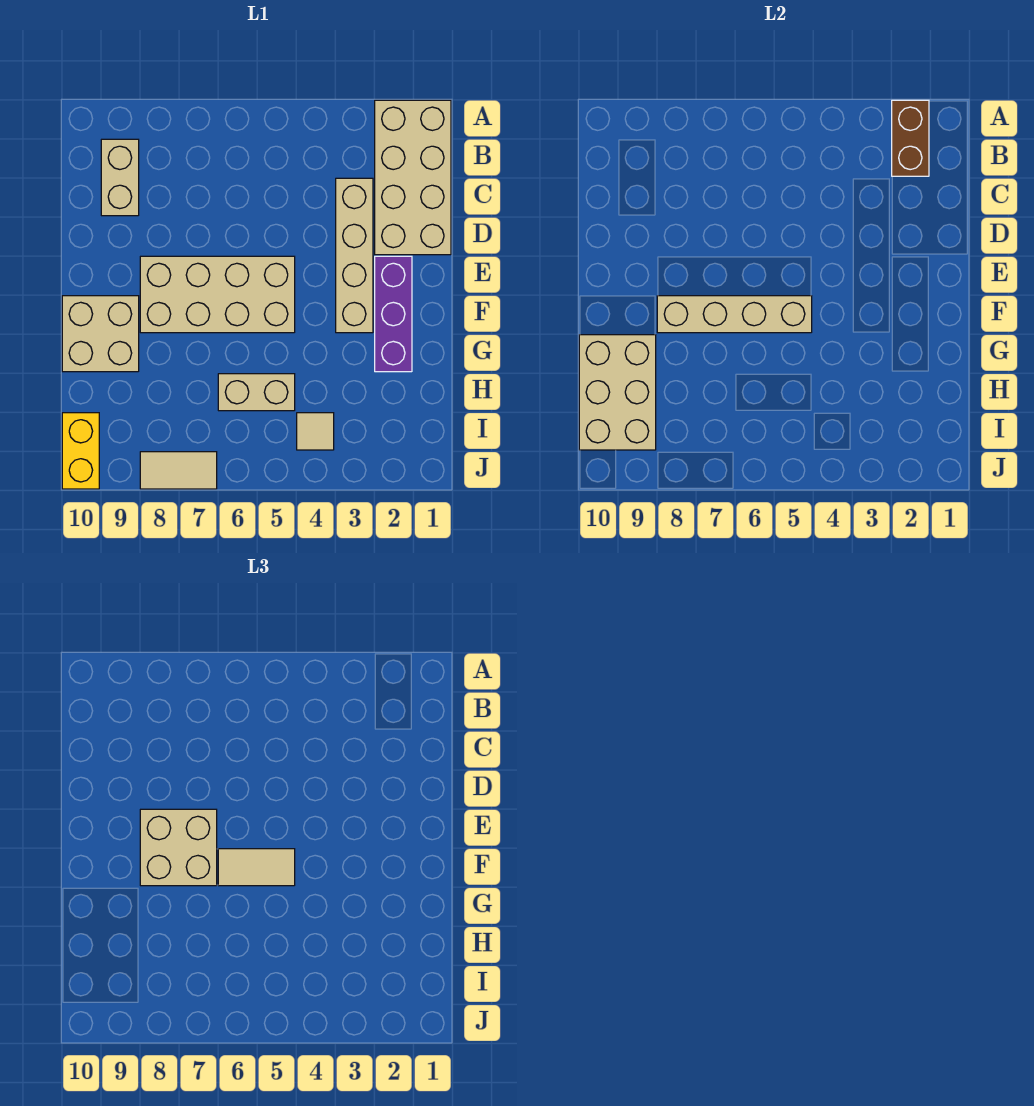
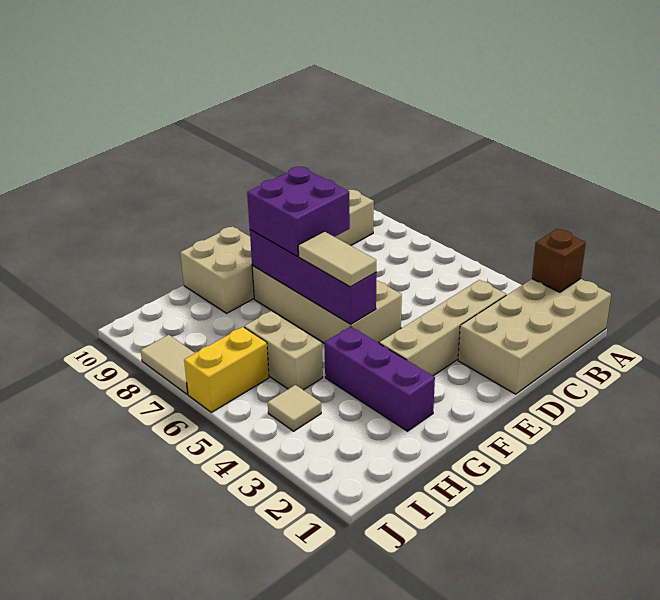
brown brick A2:B2 level 2 -> brown brick A2 level 2
purple brick E2:G2 level 1 -> purple brick G2:G4 level 1
tan brick E7:F8 level 3 -> purple brick E7:F8 level 3
tan brick F5:F8 level 2 -> purple brick F5:F8 level 2
tan brick G9:I10 level 2 -> none
yellow brick I10:J10 level 1 -> yellow brick I6:J6 level 1

